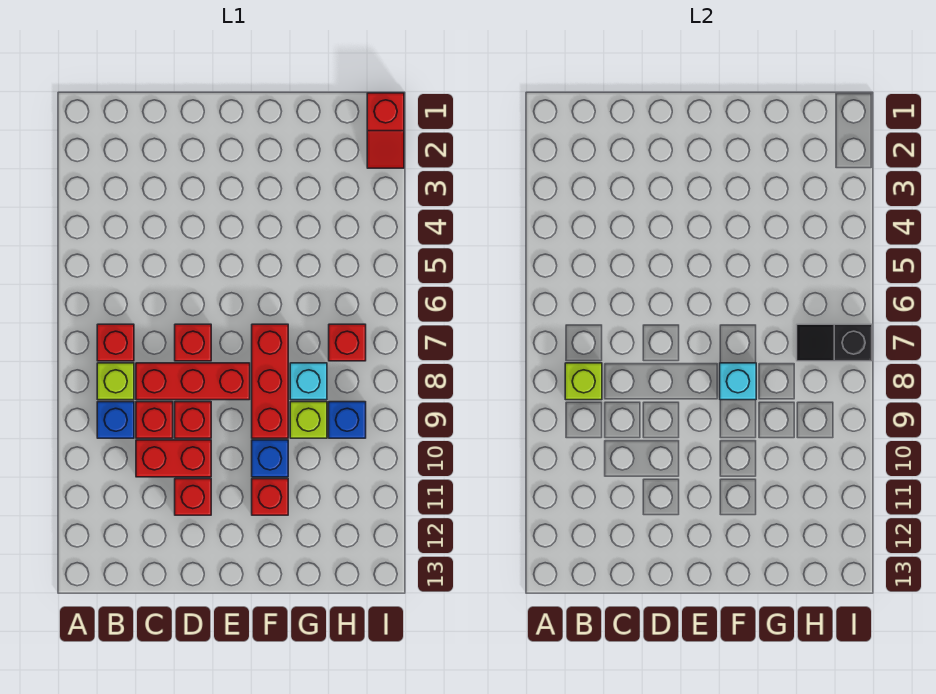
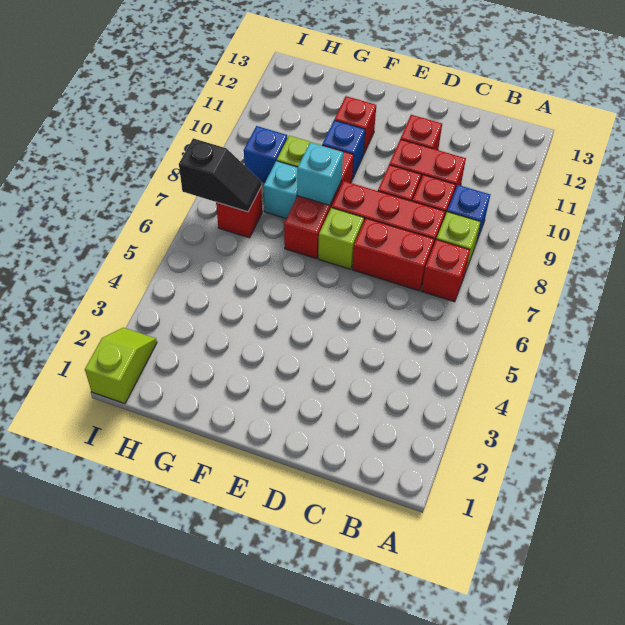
lime brick B8 level 2 -> lime brick E7 level 1
red brick D7 level 1 -> red brick C7:D7 level 1
red slope I1:I2 level 1 top 1 -> lime slope I1:I2 level 1 top 1

